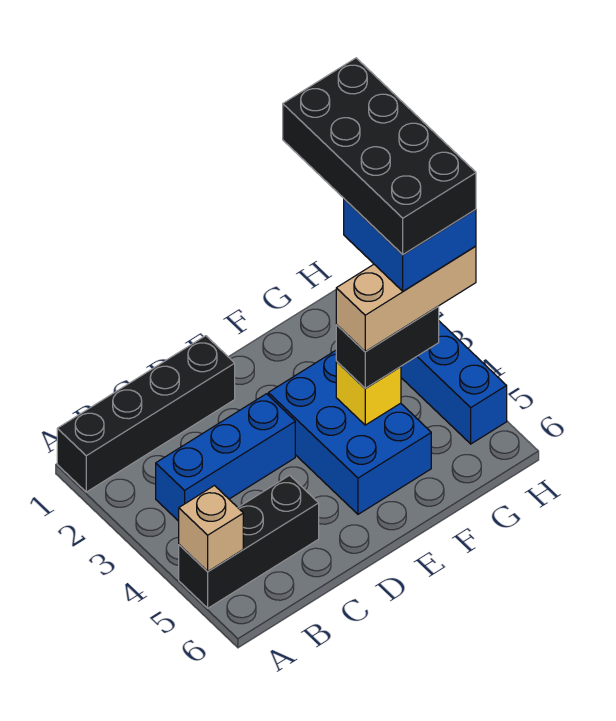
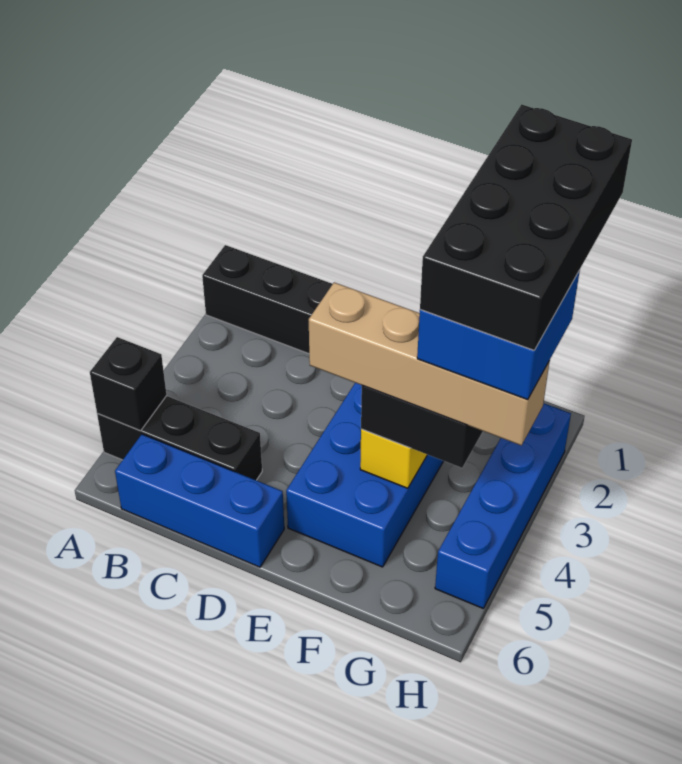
tan brick A5 level 2 -> black brick A5 level 2
blue brick B3:D3 level 1 -> blue brick B6:D6 level 1
tan brick F4:H4 level 4 -> tan brick E4:H4 level 4

